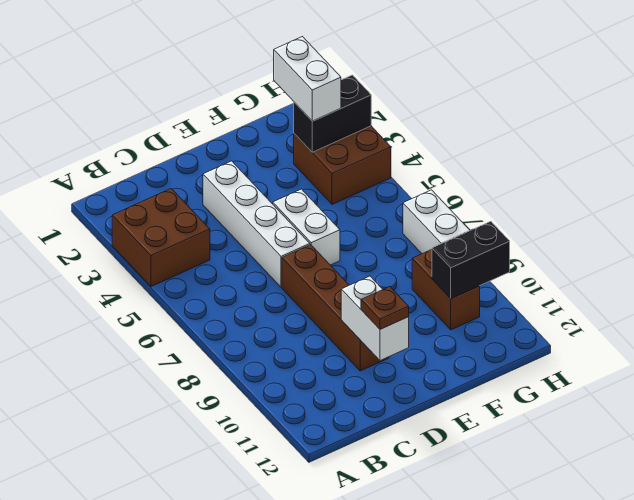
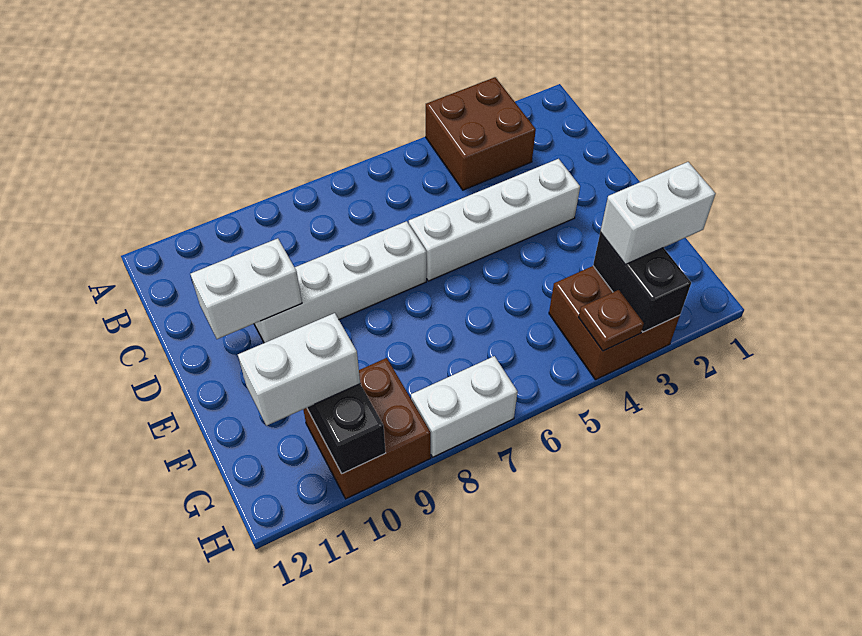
brown brick D7:D10 level 1 -> white brick D7:D10 level 1
brown plate D11 level 3 -> brown plate H4 level 2
white brick E5:E6 level 1 -> white brick G10:G11 level 3
brown brick G9:G10 level 1 -> brown brick G9:H10 level 1

